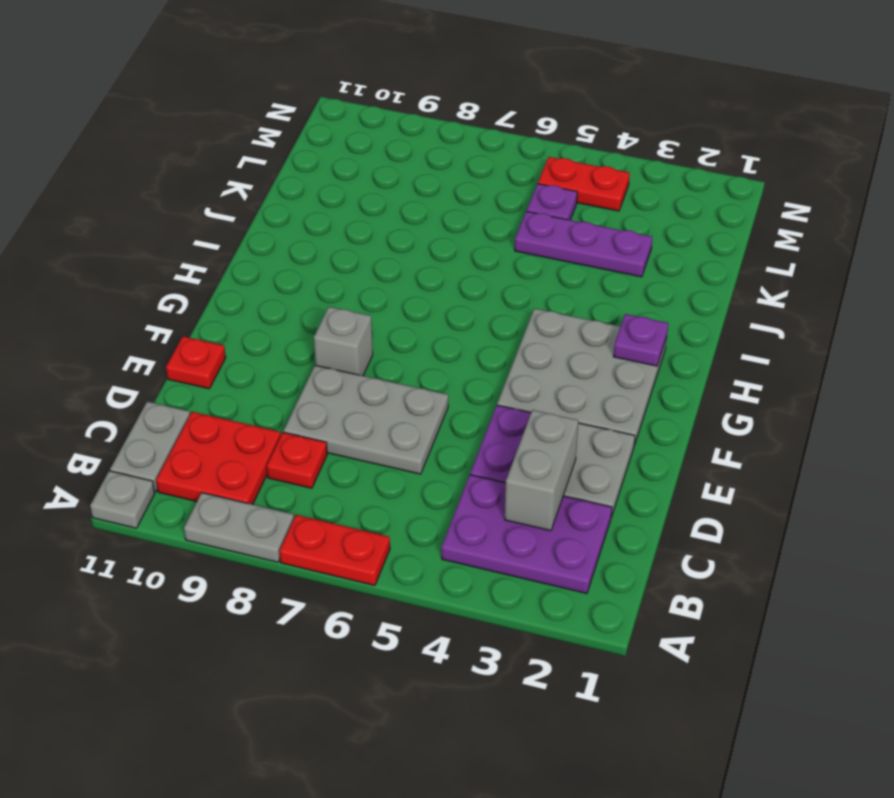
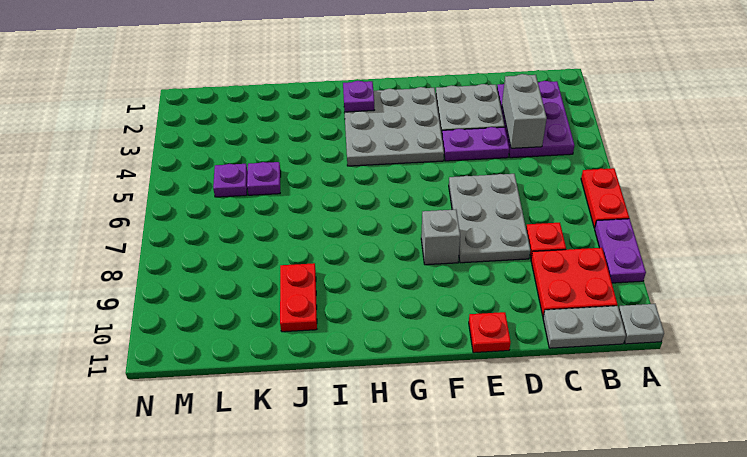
grey plate A8:A9 level 1 -> purple plate A8:A9 level 1
grey brick C3:D3 level 2 -> grey brick C3:C4 level 2
purple plate K3:K5 level 1 -> purple plate K5 level 1
red plate M4:M5 level 1 -> red plate J9:J10 level 1

